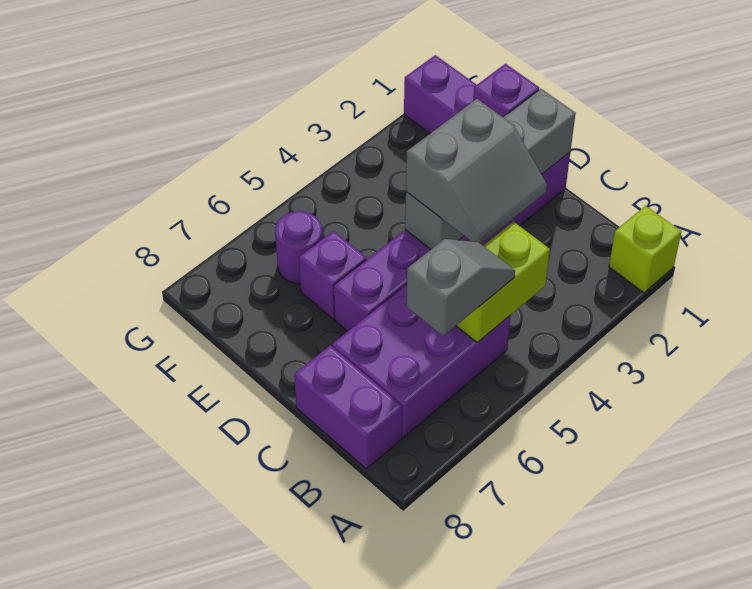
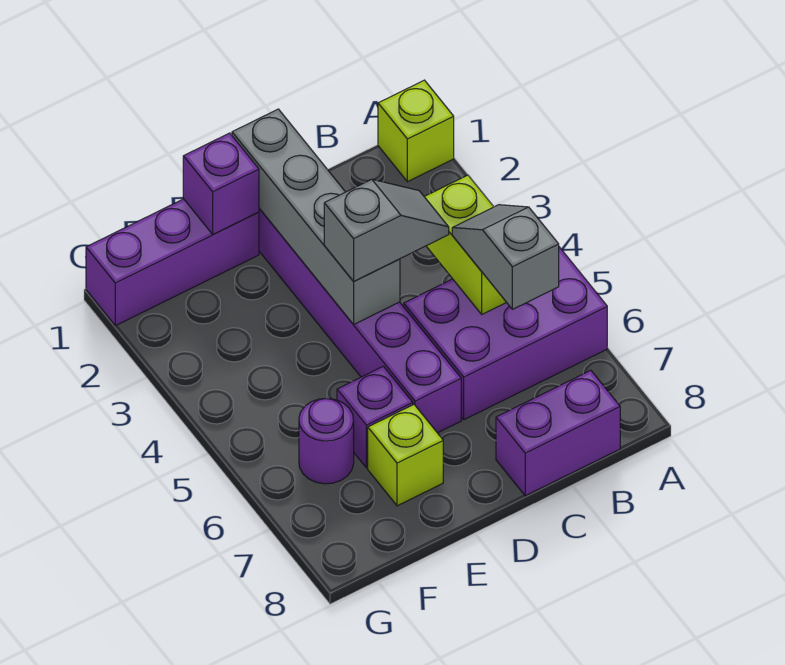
purple brick B5:C7 level 1 -> purple brick A5:C6 level 1
grey slope C3:D4 level 3 top D -> grey slope C4:D4 level 3 top D
none -> lime brick E7 level 1

